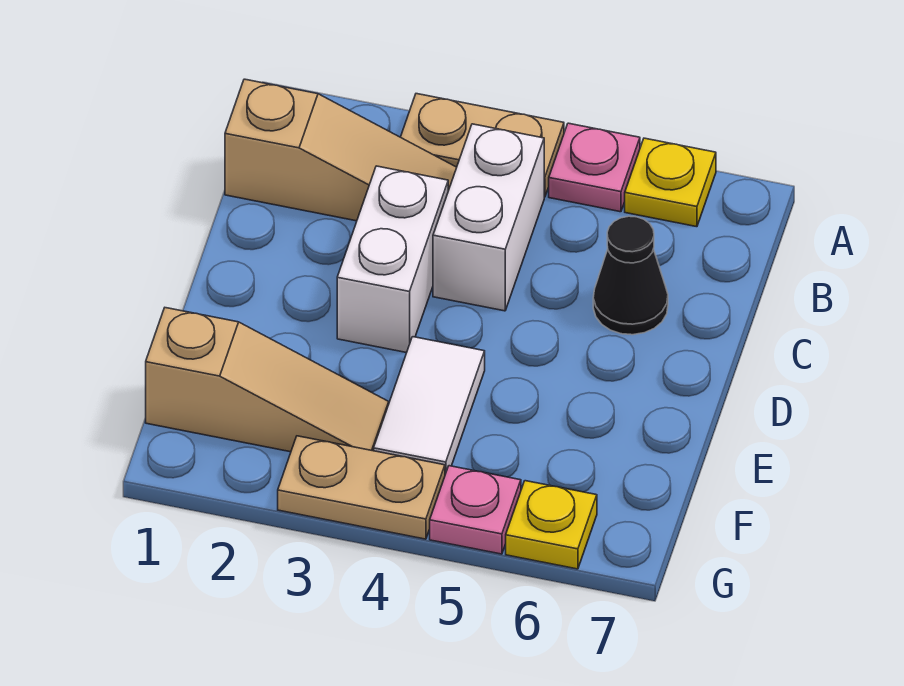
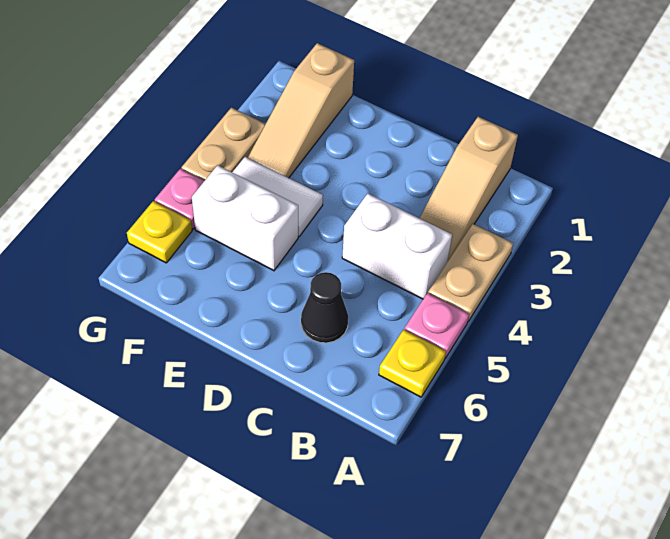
white brick C3:D3 level 1 -> white brick E5:F5 level 1

